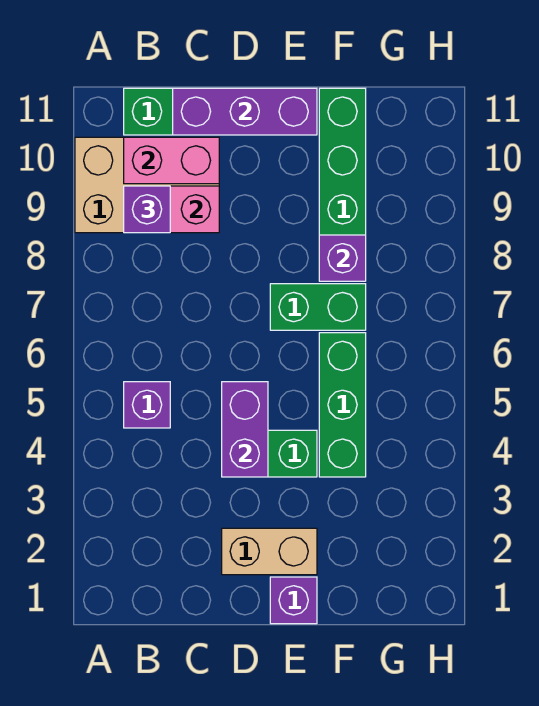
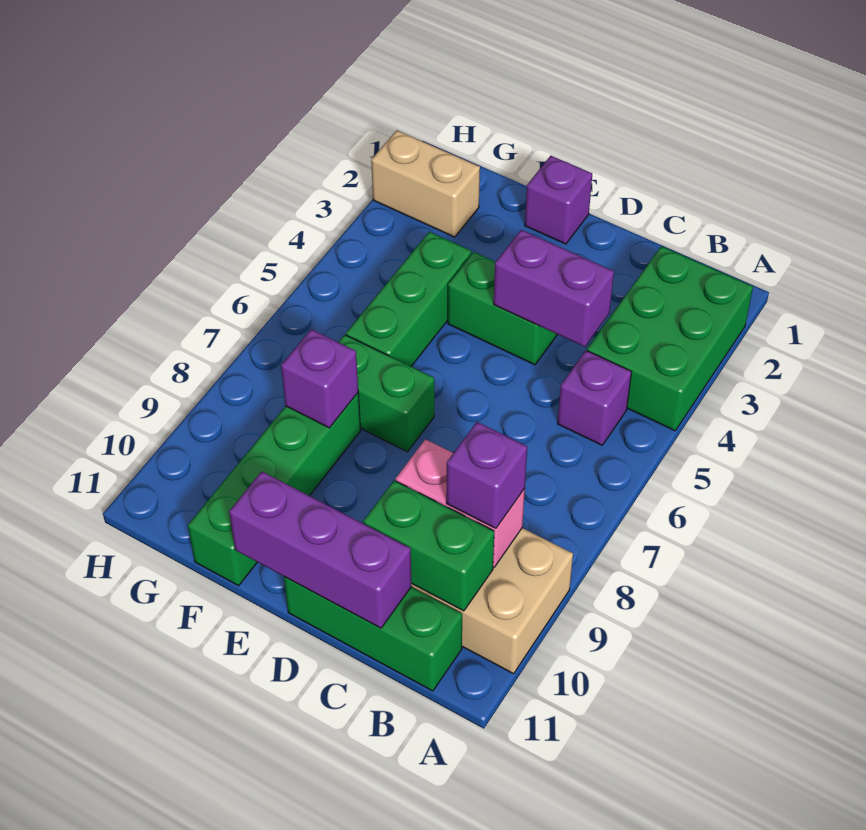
none -> green brick A2:B4 level 1
pink brick B10:C10 level 2 -> green brick B10:C10 level 2
tan brick D2:E2 level 1 -> tan brick G2:H2 level 1
purple brick D4:D5 level 2 -> purple brick C4:D4 level 2

